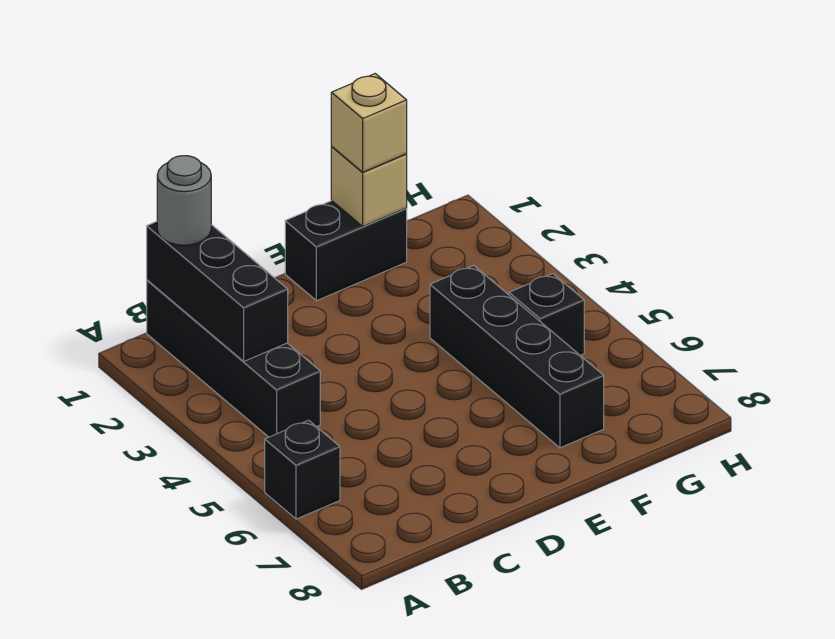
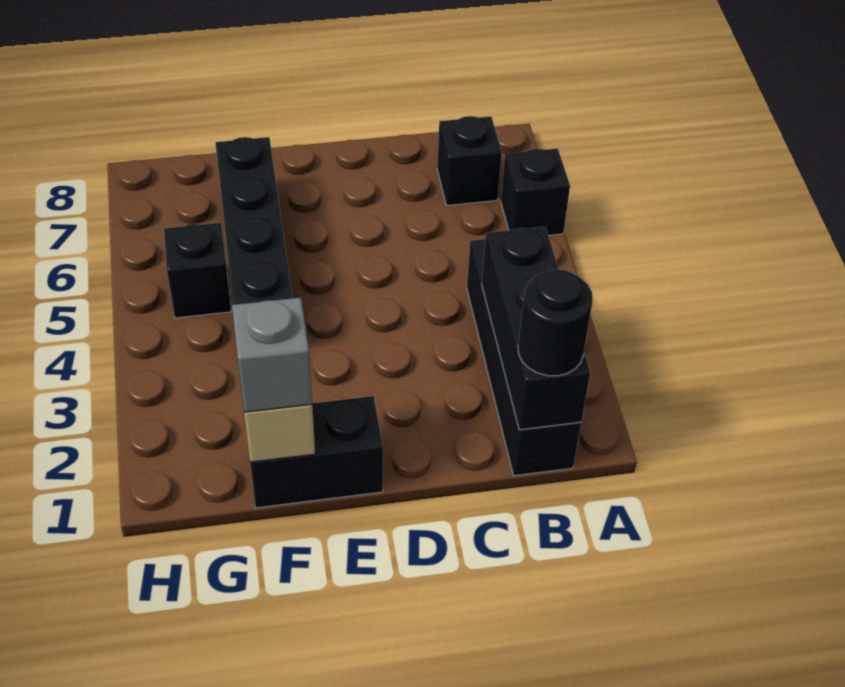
grey round brick B1 level 3 -> black round brick B1 level 3
none -> black brick B7 level 1
tan brick F1 level 3 -> grey brick F1 level 3

